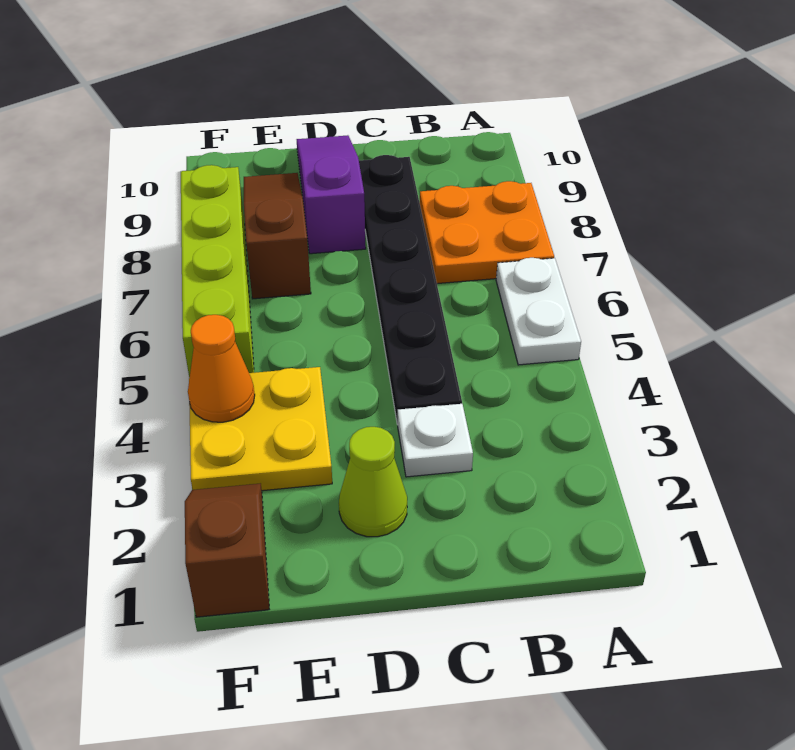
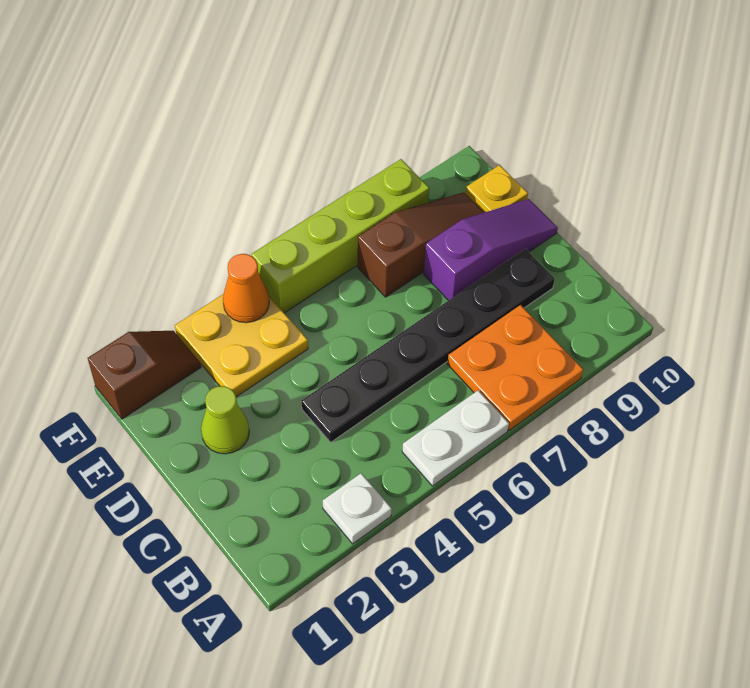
white plate C3 level 1 -> white plate A3 level 1
none -> yellow plate E10 level 1

